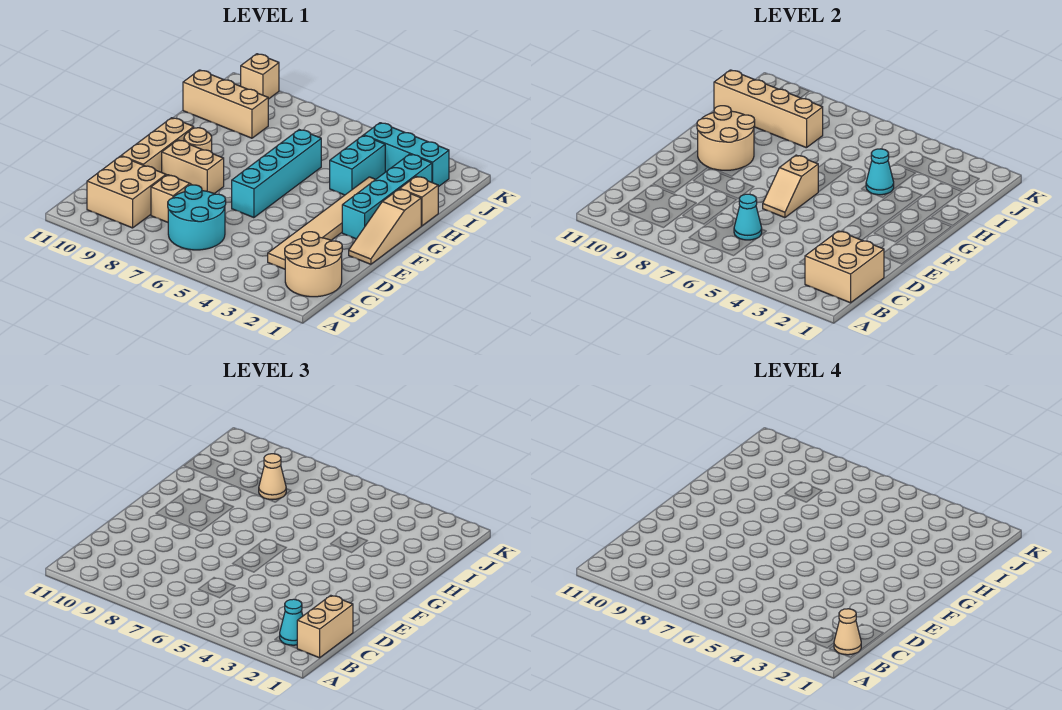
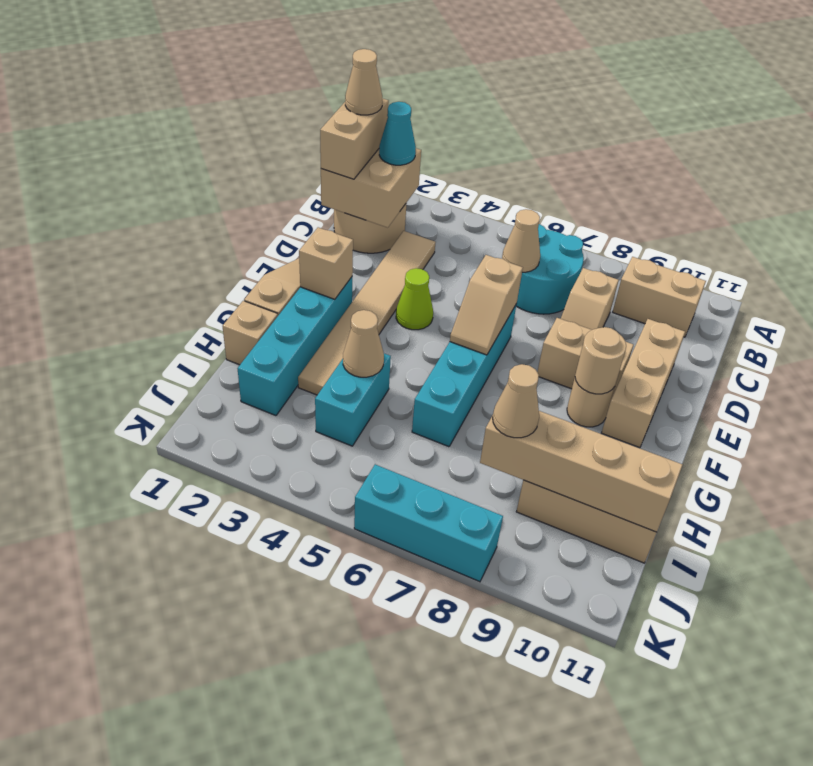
tan brick B9:C10 level 1 -> tan brick B9:B10 level 1
cyan cone C6 level 2 -> tan cone C6 level 2
none -> lime cone E4 level 1
tan slope E6:F6 level 2 top F -> tan slope E6:F6 level 2 top E
tan round brick F9:G10 level 2 -> tan round brick F9 level 2
cyan cone H4 level 2 -> tan cone H4 level 2
cyan brick J2:J4 level 1 -> cyan brick K6:K8 level 1
tan brick K10 level 1 -> tan brick F2 level 2

